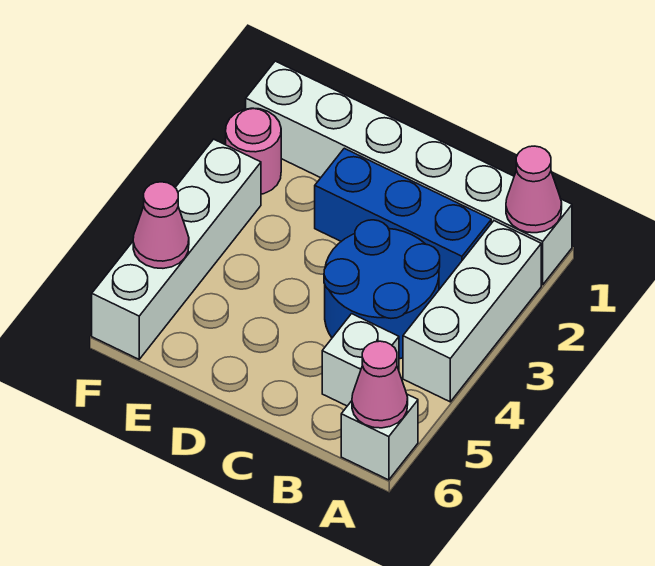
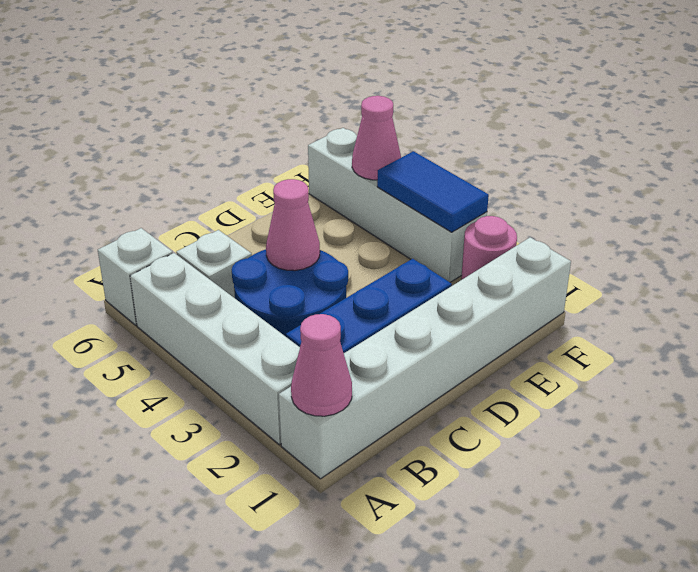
white brick A2:A4 level 1 -> white brick A2:A5 level 1
pink cone A6 level 2 -> pink cone C4 level 2
none -> blue tile F3:F4 level 2

